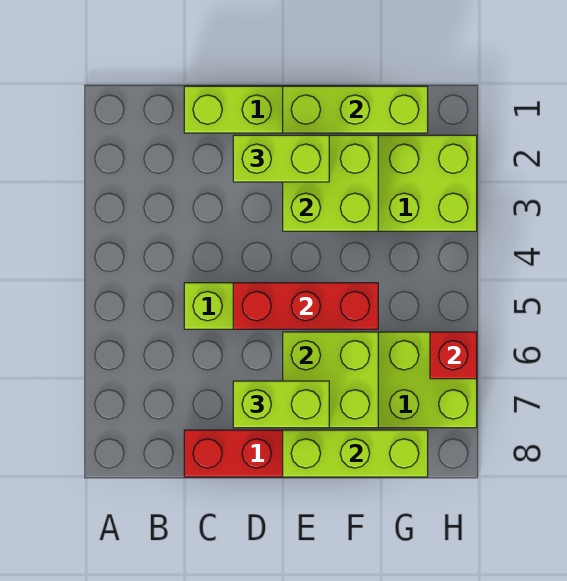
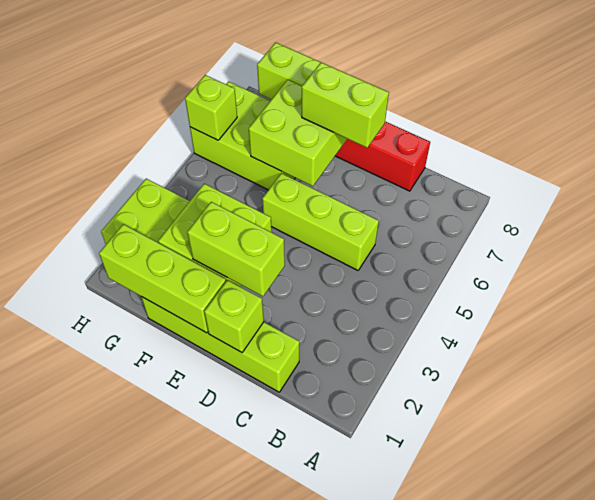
none -> lime brick D1 level 2
red brick D5:F5 level 2 -> none
red brick H6 level 2 -> lime brick H6 level 2

